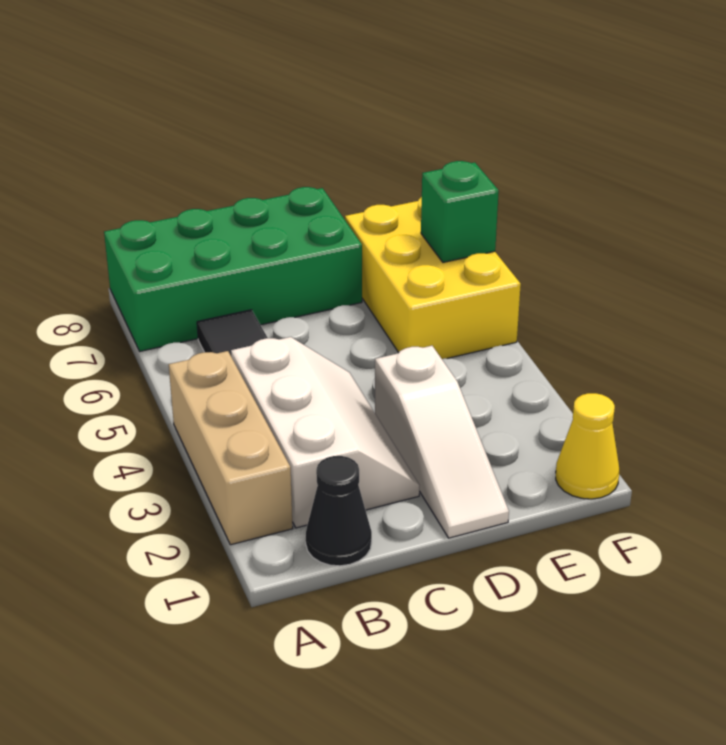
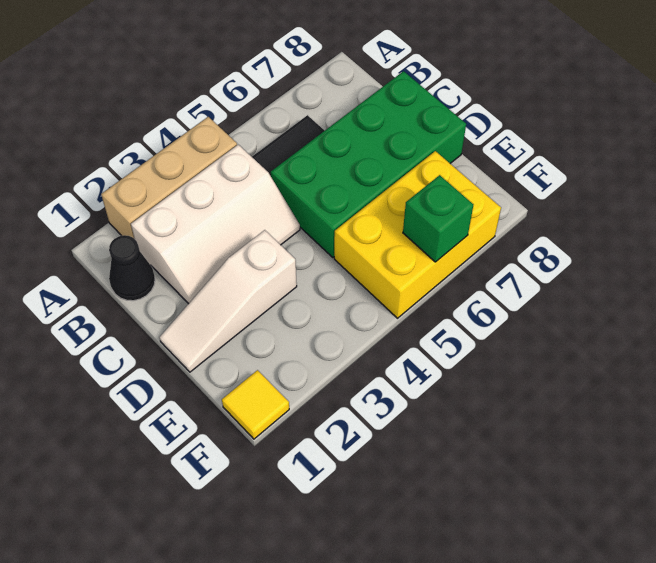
green brick A7:D8 level 1 -> green brick C5:D8 level 1
yellow cone F1 level 1 -> yellow tile F1 level 1

